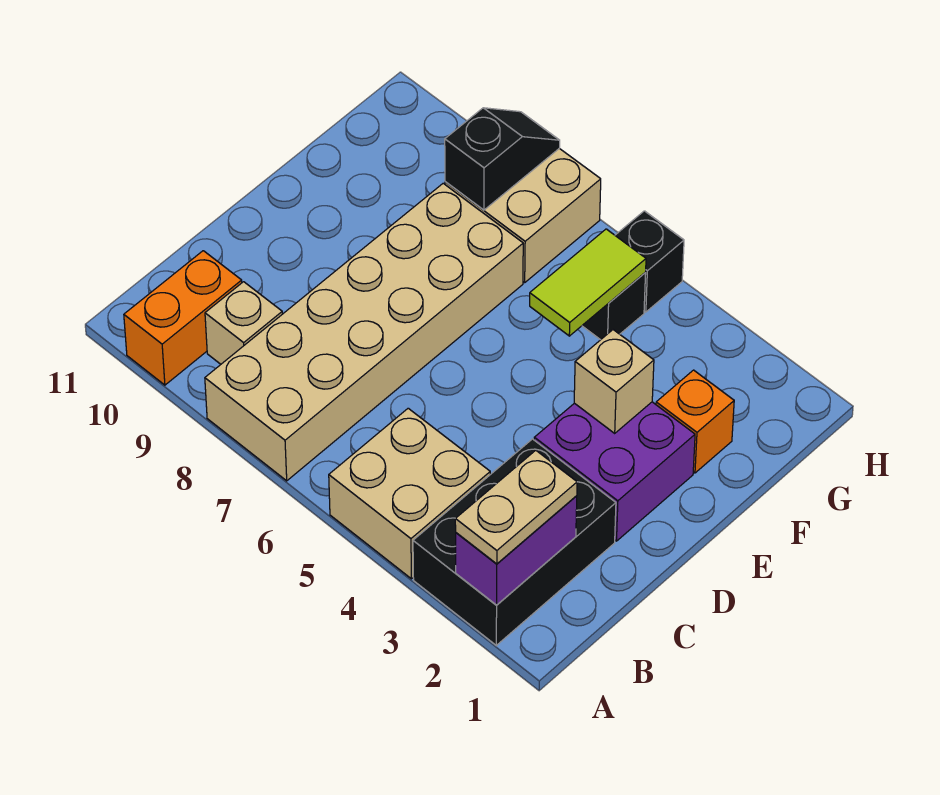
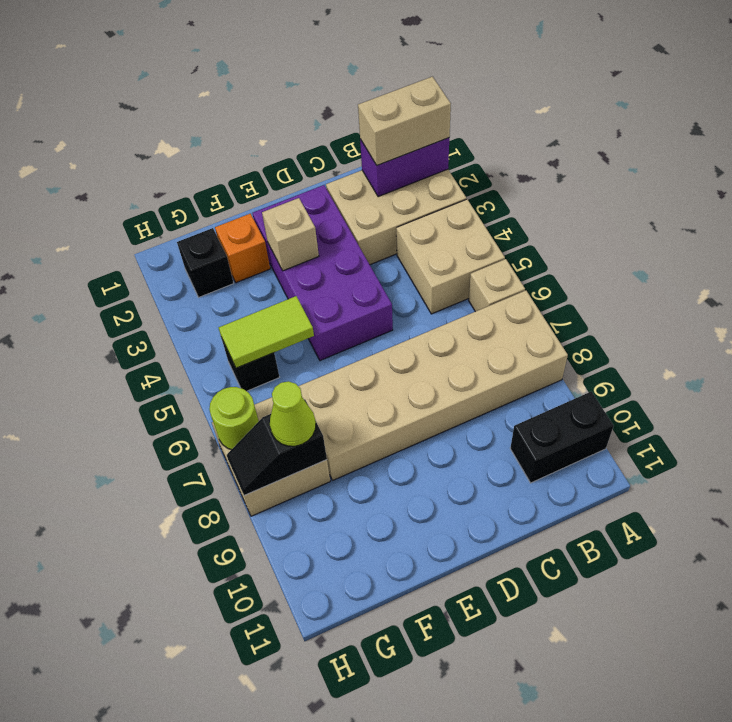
black brick A2:C3 level 1 -> tan brick A2:C3 level 1
tan plate A2:B2 level 3 -> tan brick A2:B2 level 3
orange brick A10:B10 level 1 -> black brick A10:B10 level 1
tan brick B9 level 1 -> tan brick A6 level 1
purple brick D2:E3 level 1 -> purple brick D2:E5 level 1
none -> lime cone G8 level 3
black brick H5 level 1 -> black brick G2 level 1
none -> lime round brick H7 level 2

